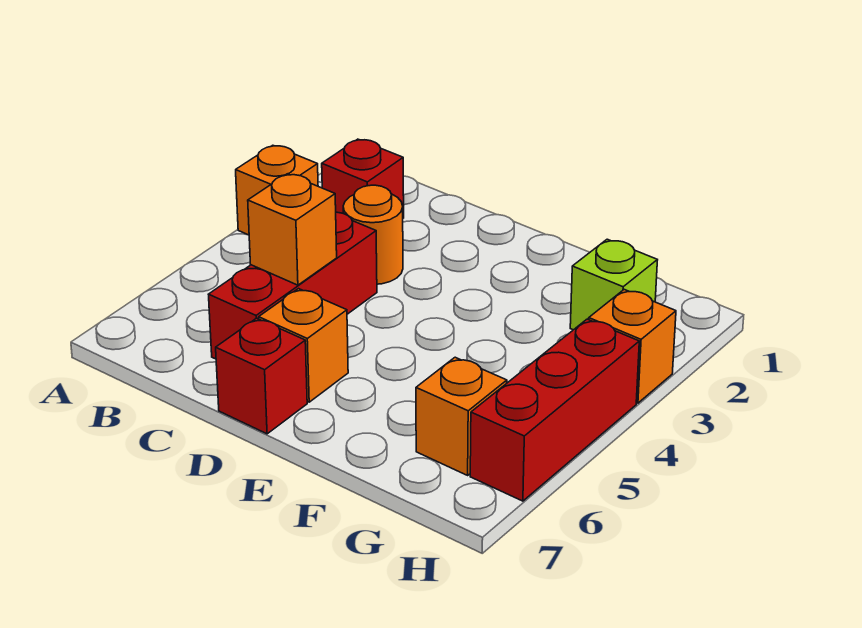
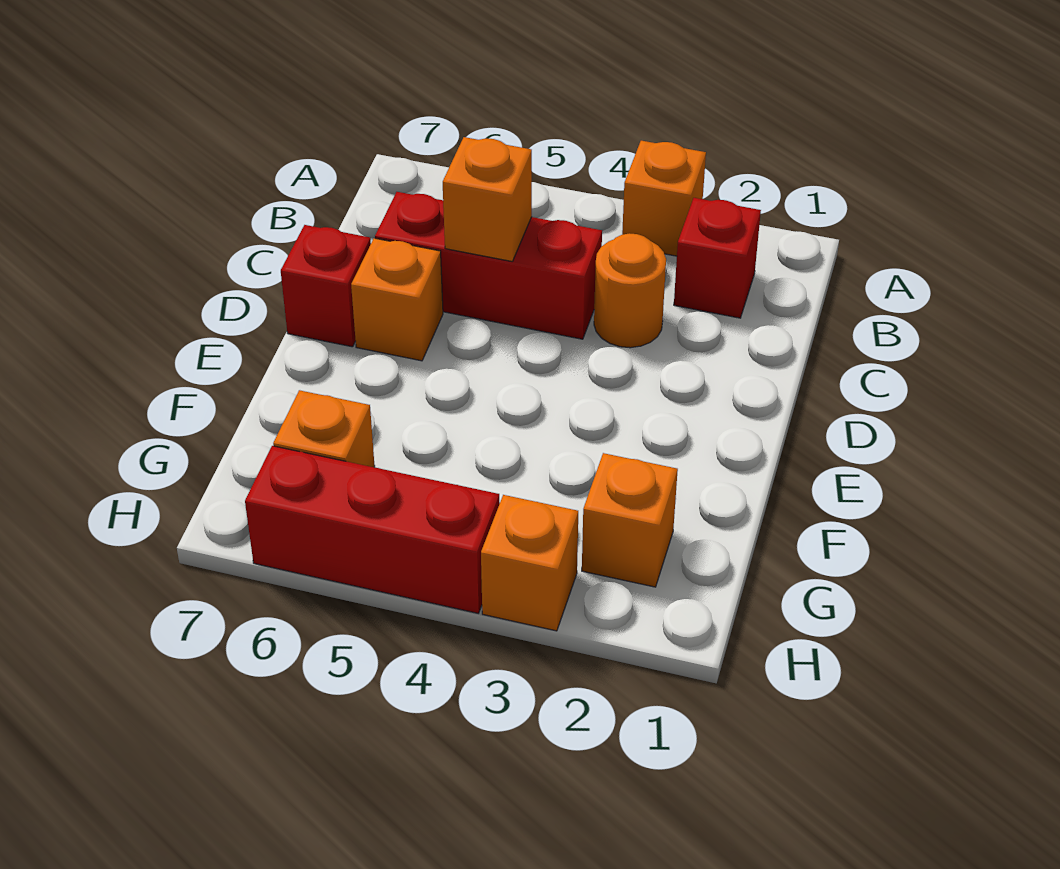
lime brick G2 level 1 -> orange brick G2 level 1

